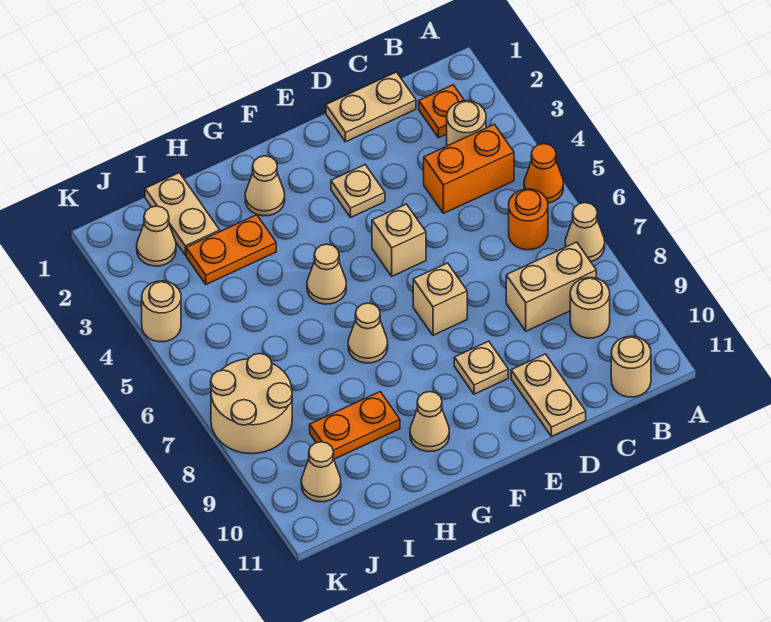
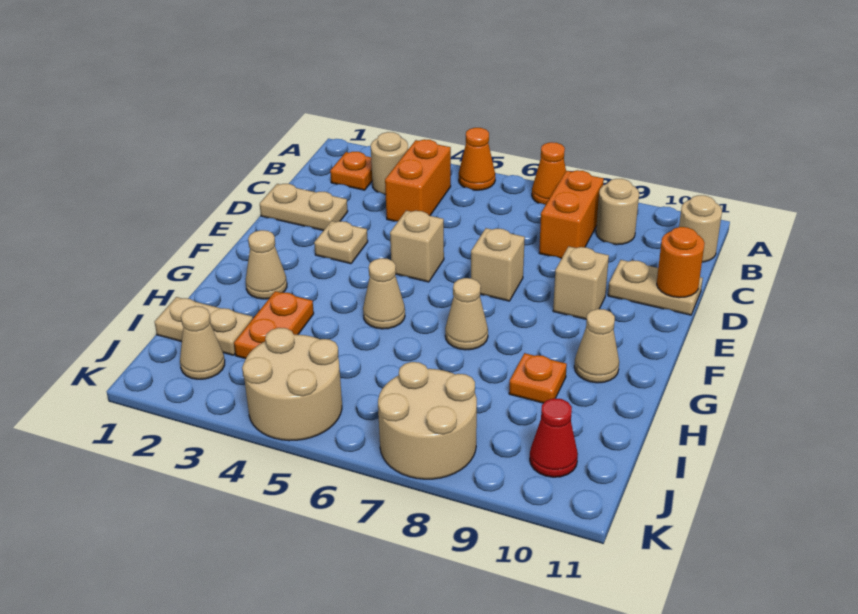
tan cone A7 level 1 -> orange cone A7 level 1
orange round brick B6 level 1 -> orange round brick D11 level 2
tan brick B8:C8 level 1 -> orange brick B8:C8 level 1
tan plate C1:D1 level 1 -> tan plate D1:D2 level 1
tan plate E9 level 1 -> tan brick E9 level 1
orange plate H9:I9 level 1 -> orange plate H9 level 1
tan cone J10 level 1 -> red cone J10 level 1
tan round brick K4 level 1 -> tan round brick J4:K5 level 1

